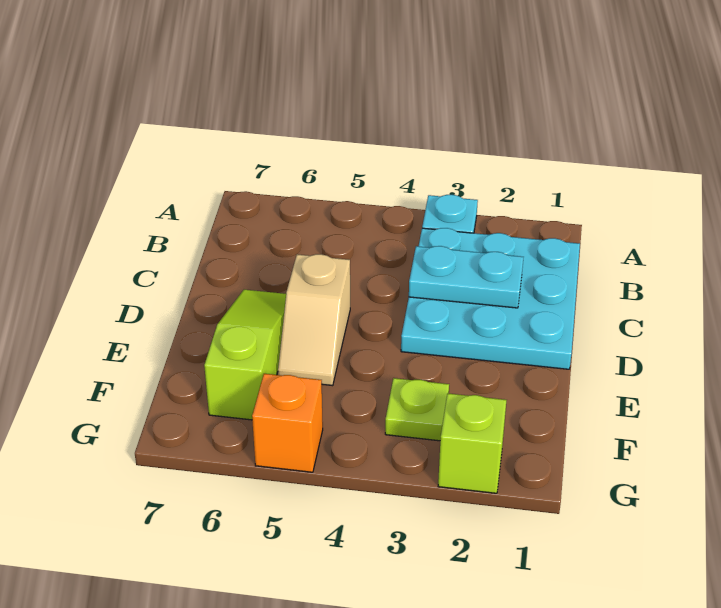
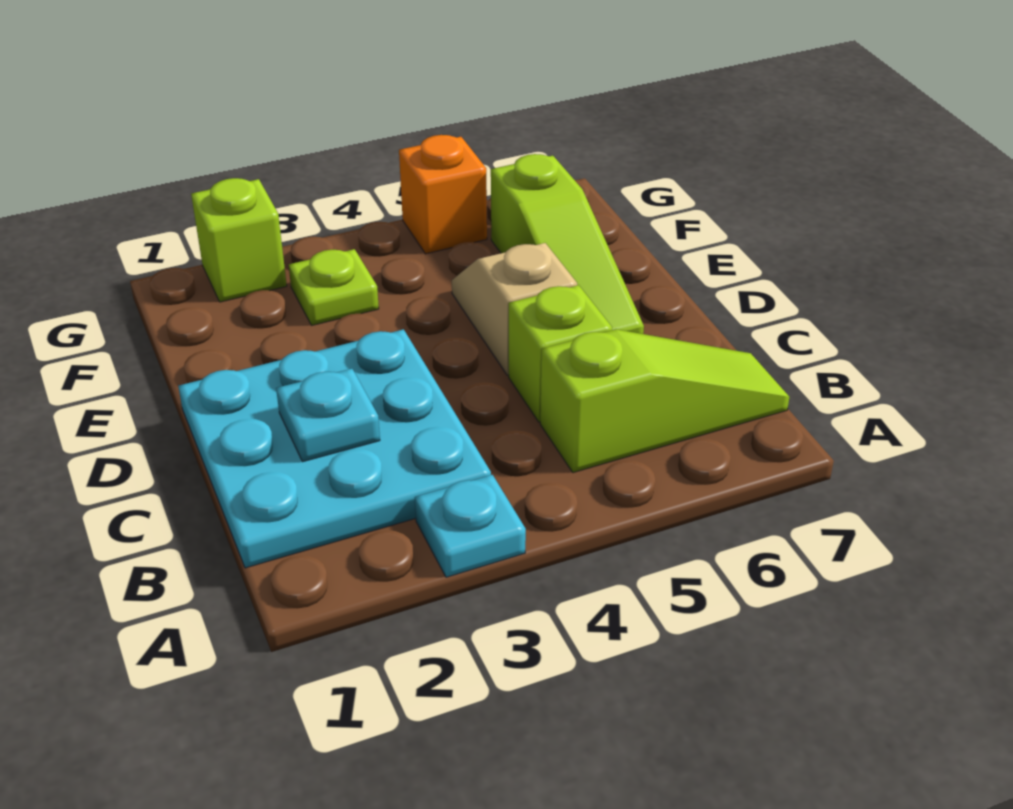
none -> lime slope B5:B7 level 1 top 5
cyan plate C2:C3 level 2 -> cyan plate C2 level 2
none -> lime brick C5 level 1

